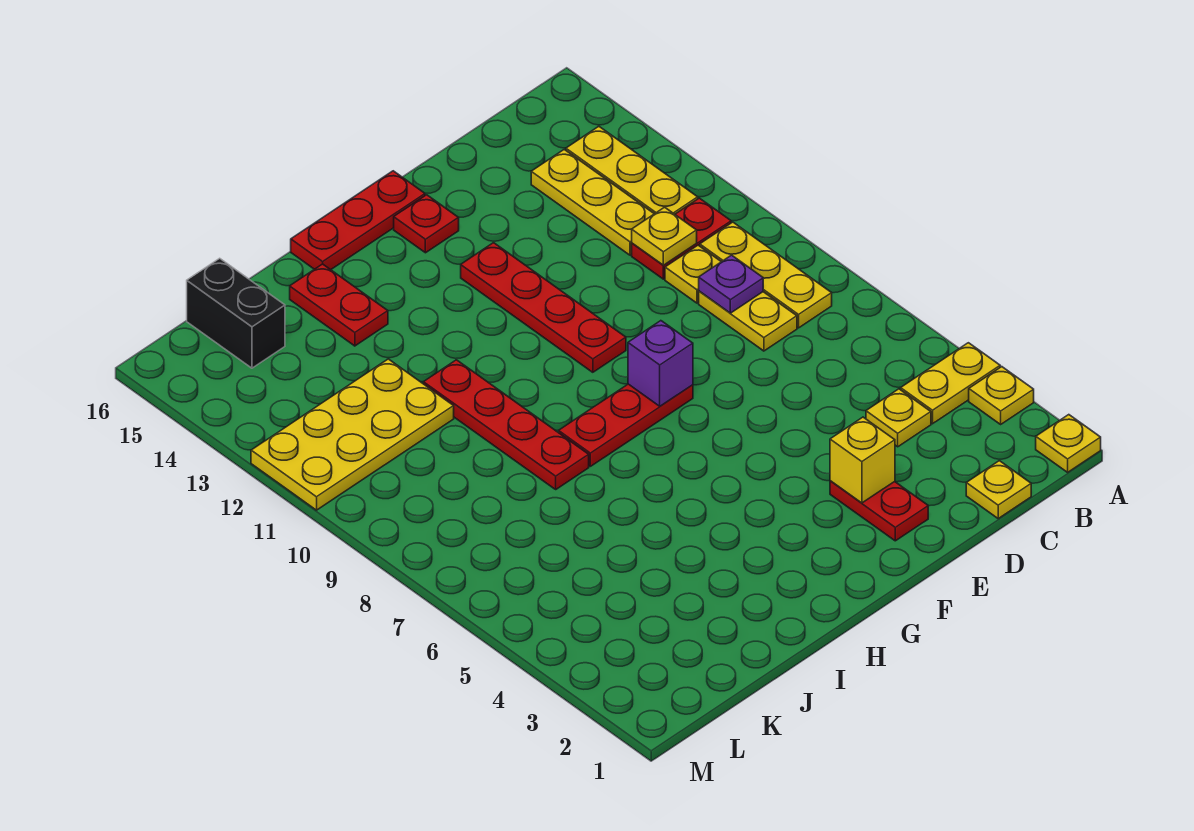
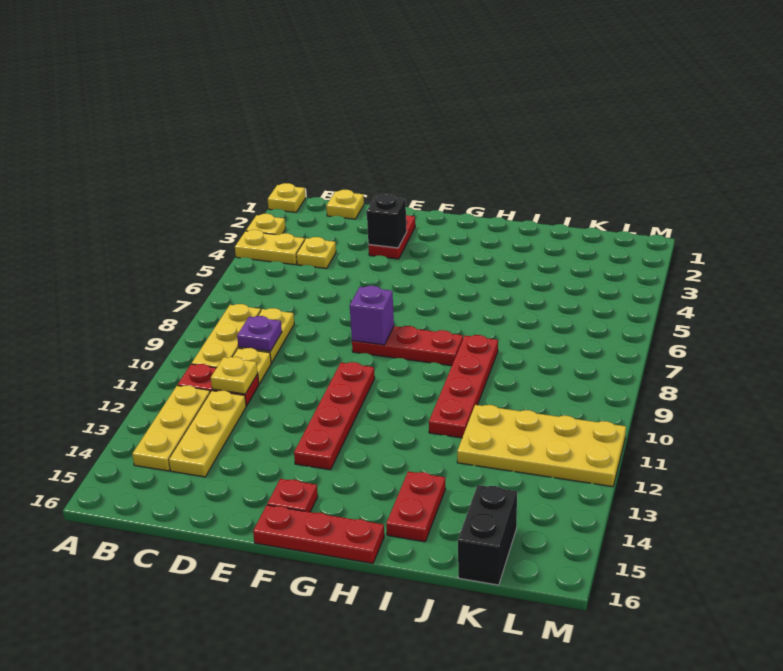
yellow brick E3 level 2 -> black brick E3 level 2

